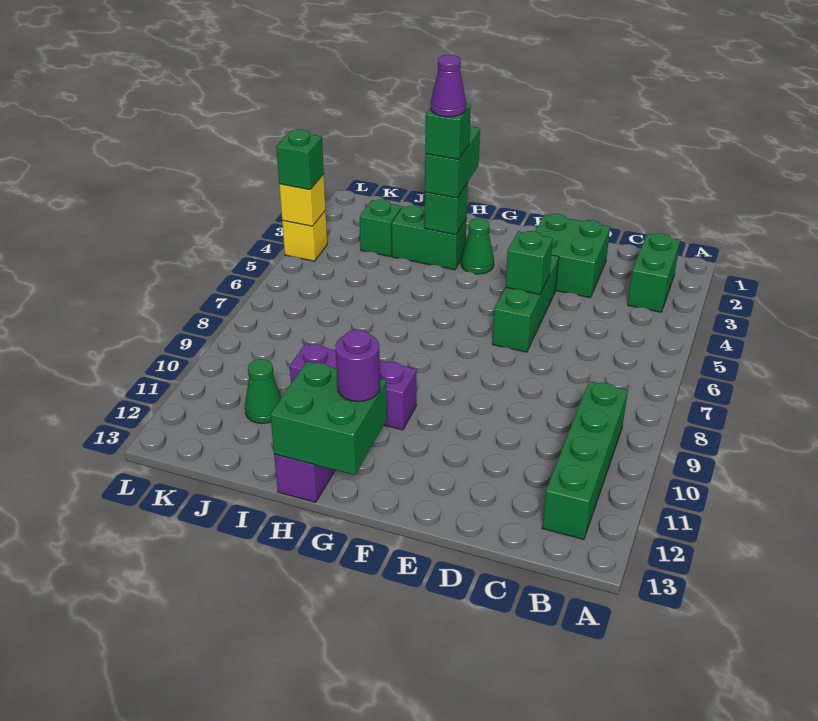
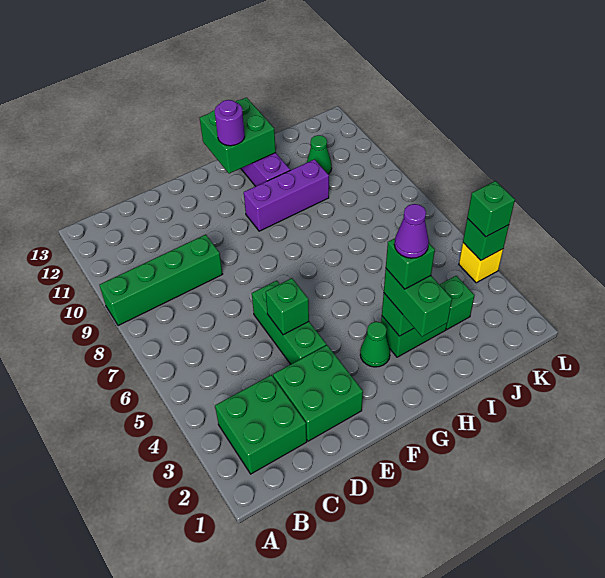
green brick B2:B3 level 1 -> green brick B2:C3 level 1
green brick B9:B12 level 1 -> green brick A9:D9 level 1
yellow brick L4 level 2 -> green brick L4 level 2

